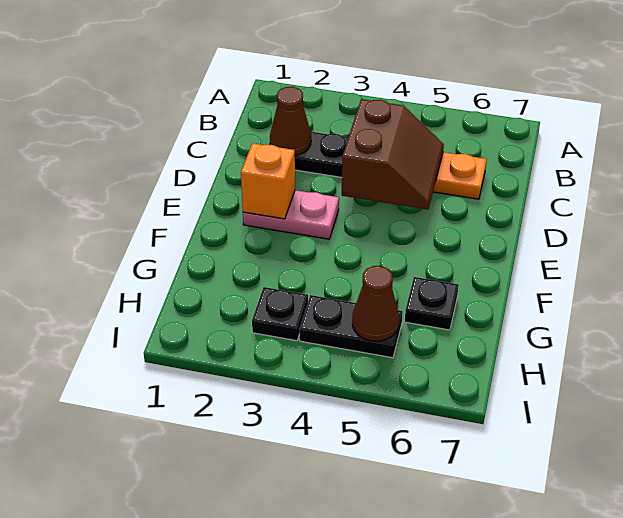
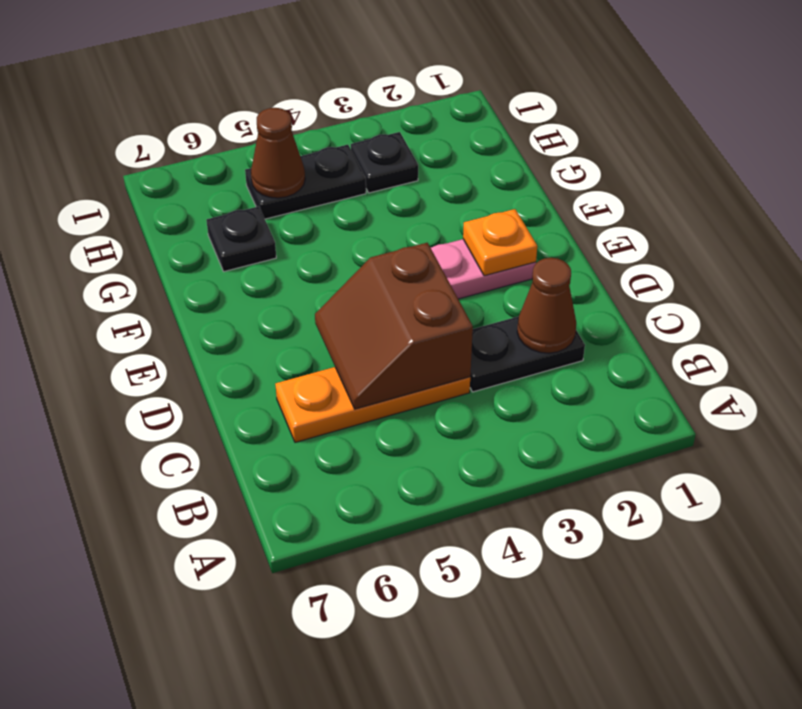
orange brick E2 level 2 -> orange plate E2 level 2

